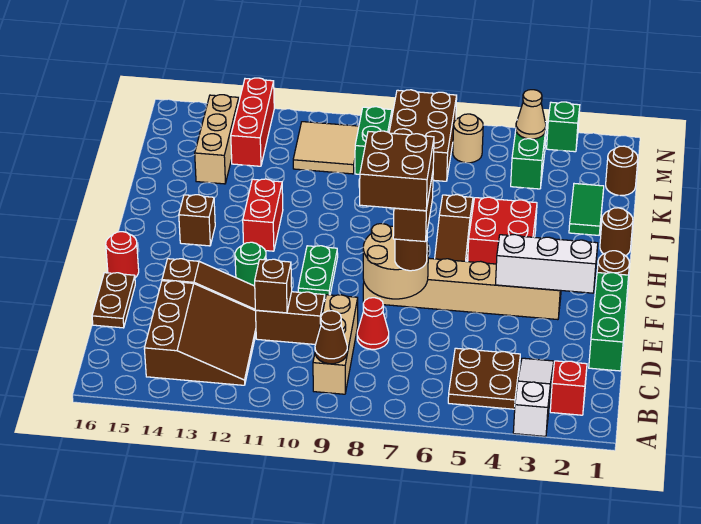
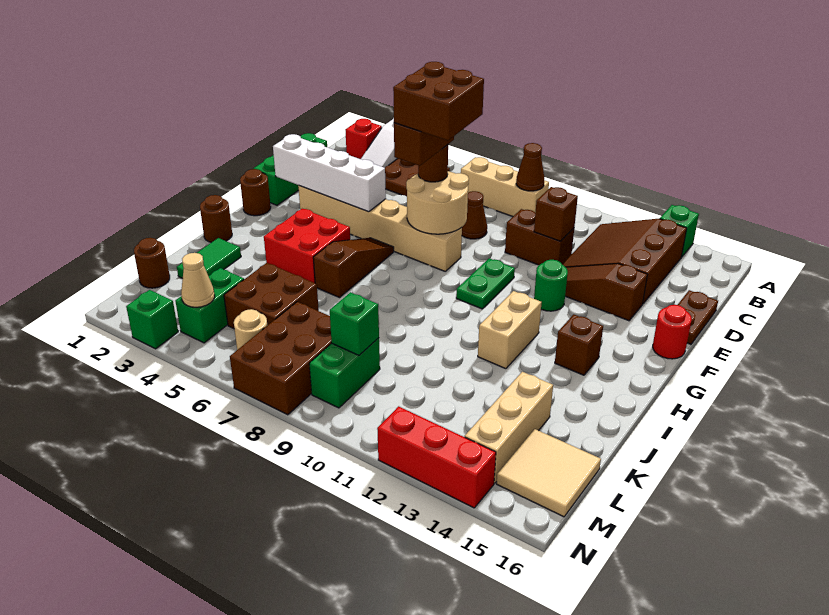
none -> green brick A14 level 1
tan brick B9:D9 level 1 -> tan brick B7:B9 level 1
red cone D8 level 1 -> brown cone D8 level 1
white brick F2:F4 level 2 -> white brick F2:F5 level 2
red brick H12:I12 level 1 -> tan brick H12:I12 level 1
none -> brown brick K5:L6 level 1
none -> green brick L9 level 2
tan tile L10:M11 level 1 -> tan tile L15:M16 level 1
red brick L13:N13 level 1 -> red brick N12:N14 level 1

